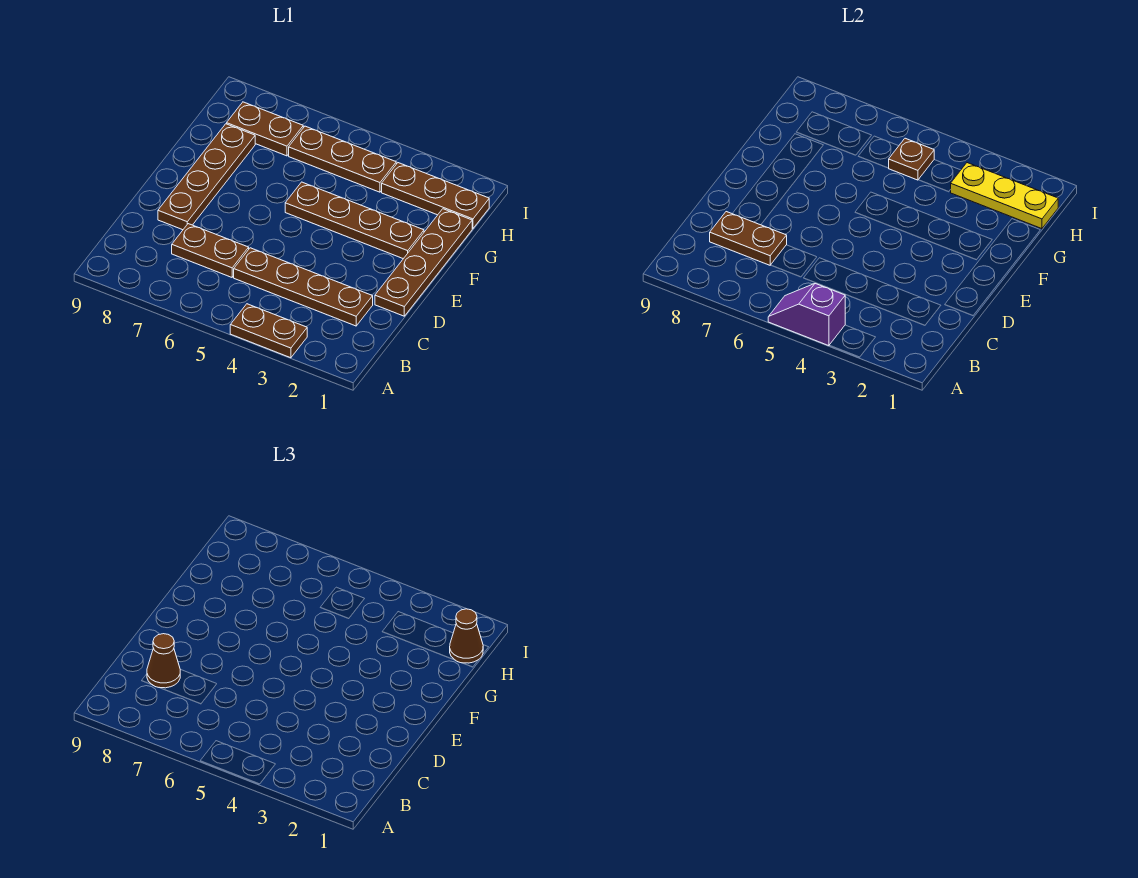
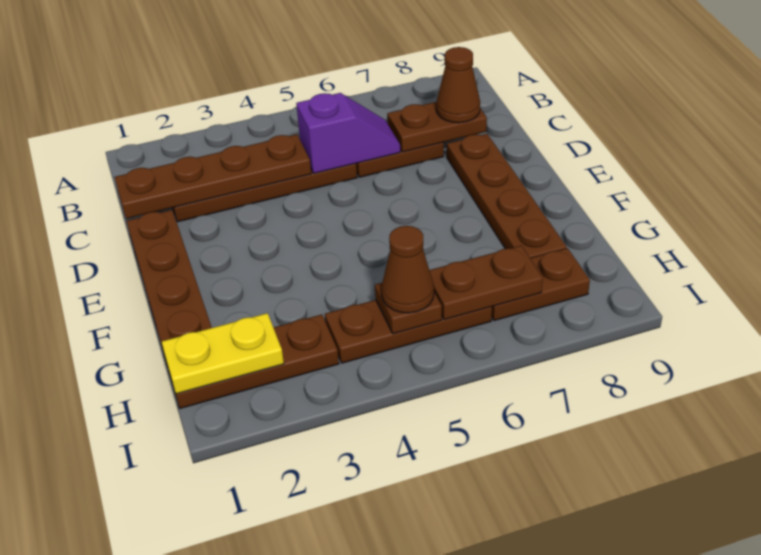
brown plate A3:A4 level 1 -> brown plate H6:H7 level 2
purple slope A4:A5 level 2 top 4 -> purple slope C5:C6 level 2 top 5
brown plate F2:F5 level 1 -> brown plate C1:C4 level 2
yellow plate H1:H3 level 2 -> yellow plate H1:H2 level 2
brown cone H1 level 3 -> brown cone H5 level 3

